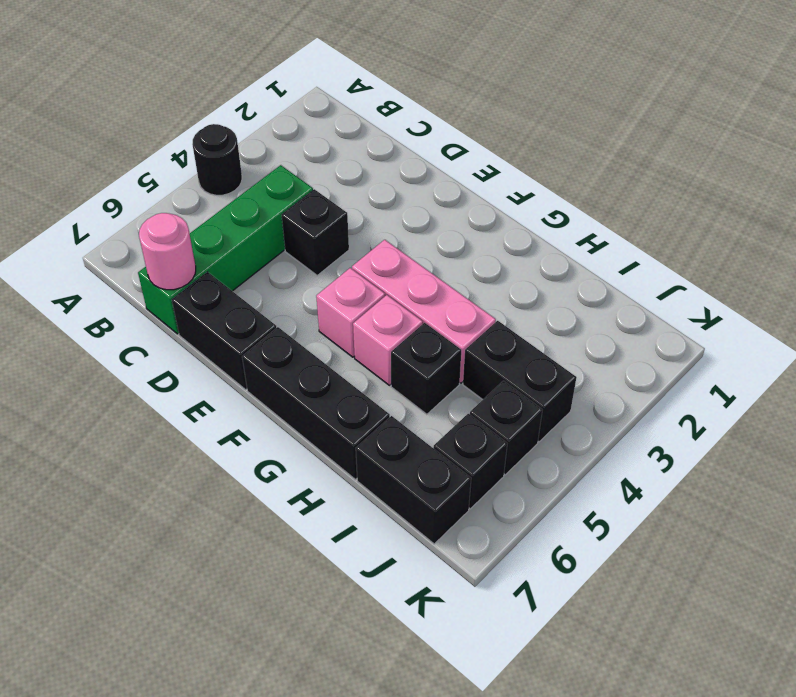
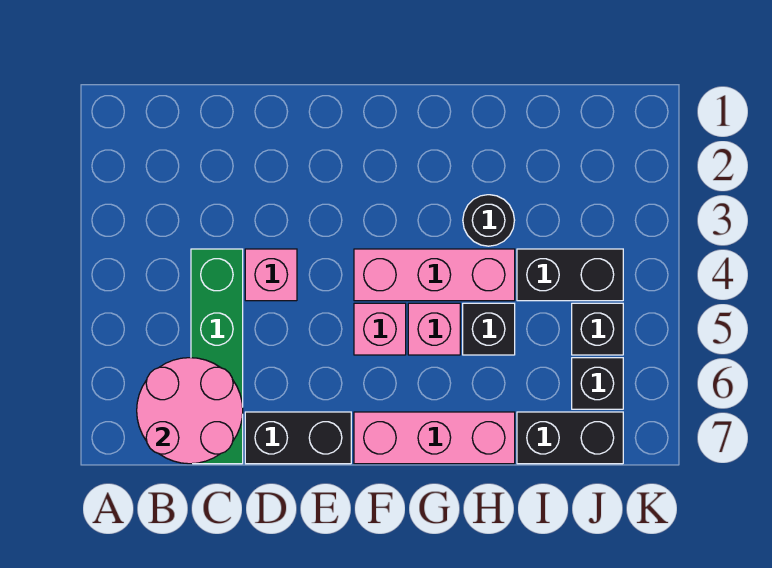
black round brick A4 level 1 -> black round brick H3 level 1
pink round brick C7 level 2 -> pink round brick B6:C7 level 2
black brick D4 level 1 -> pink brick D4 level 1
black brick F7:H7 level 1 -> pink brick F7:H7 level 1

